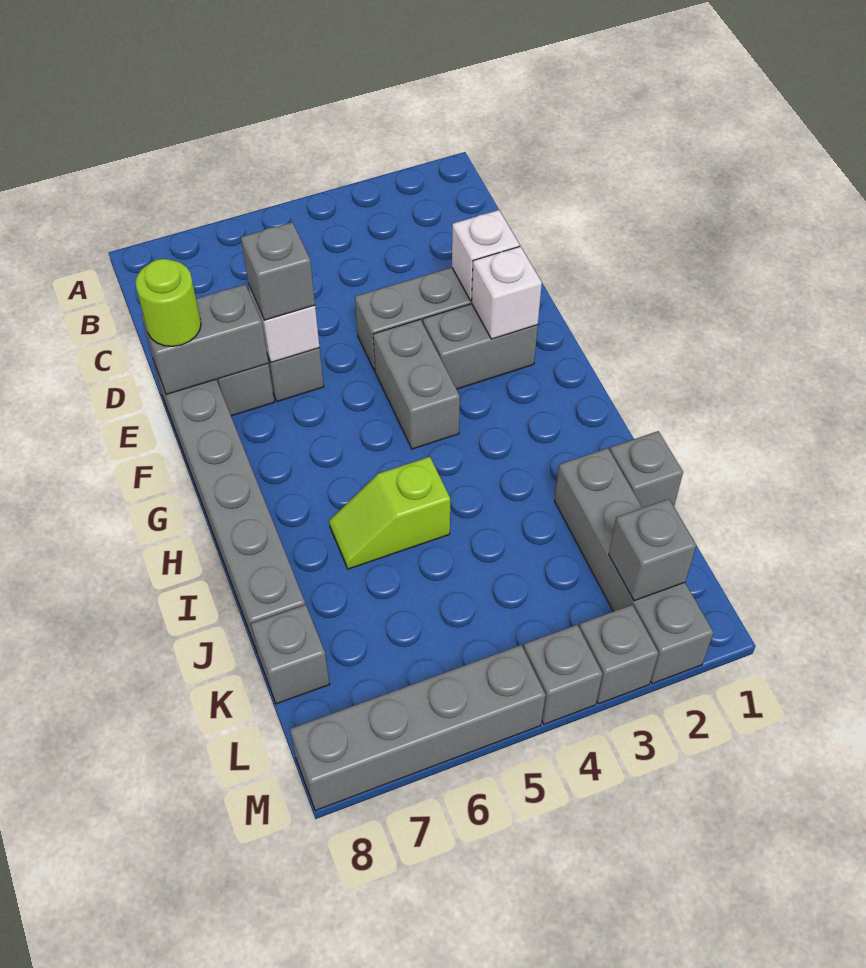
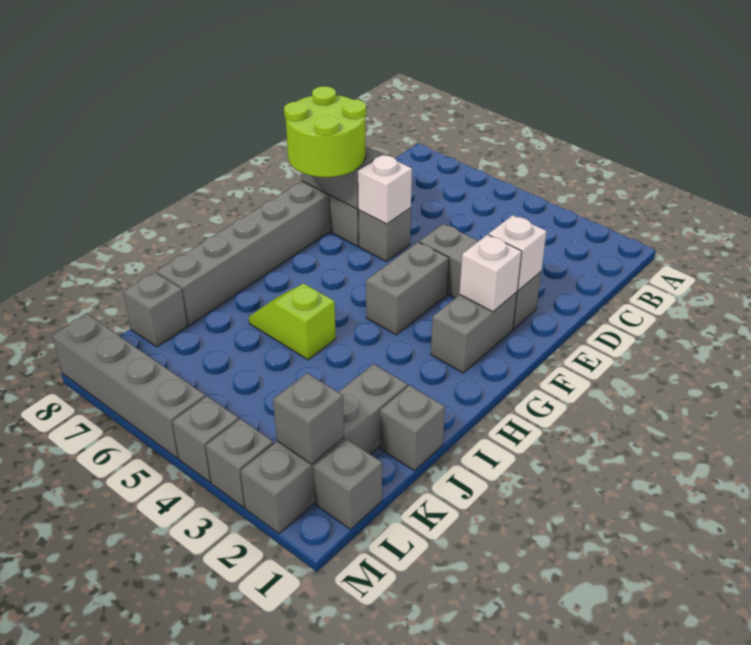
grey brick E6 level 3 -> grey brick L1 level 1
lime round brick E8 level 3 -> lime round brick E7:F8 level 3
grey brick F2:F3 level 1 -> grey brick F2:G2 level 1

